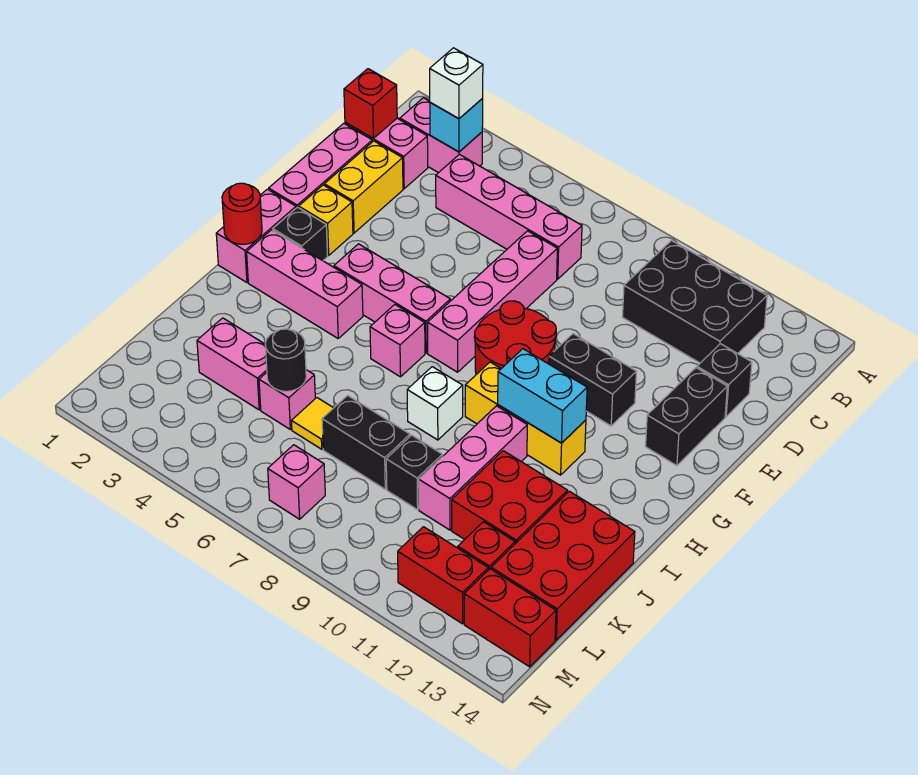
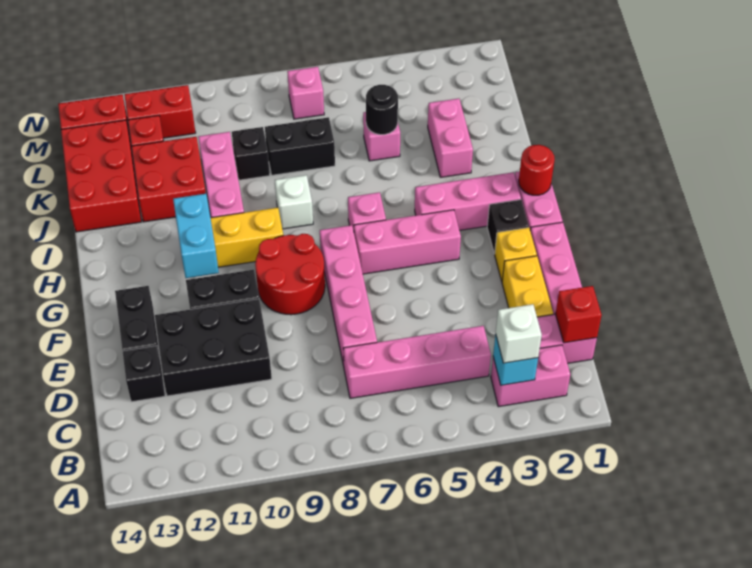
black brick B10:C12 level 1 -> black brick D10:E12 level 1
cyan brick H10:H11 level 2 -> cyan brick G11:H11 level 2
pink brick K3:K4 level 1 -> pink brick J3:K3 level 1
yellow tile K6 level 1 -> none

